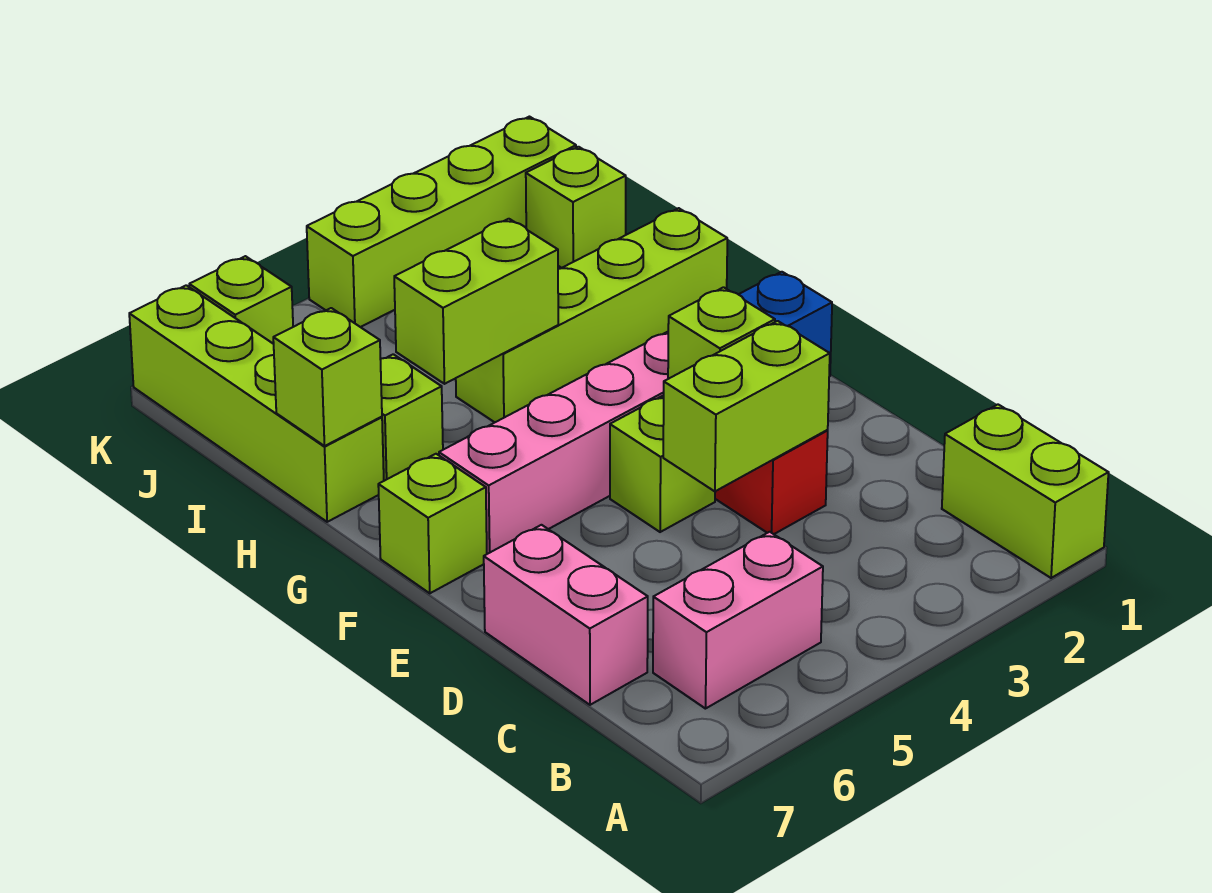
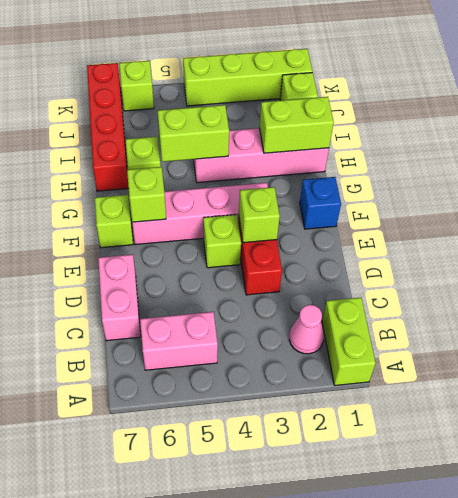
none -> pink cone B2 level 1
lime brick D3:D4 level 2 -> lime brick H1:H2 level 2
lime brick H1:H4 level 1 -> pink brick H1:H4 level 1
lime brick H7:K7 level 1 -> red brick H7:K7 level 1
lime brick H7 level 2 -> lime brick F6 level 2

